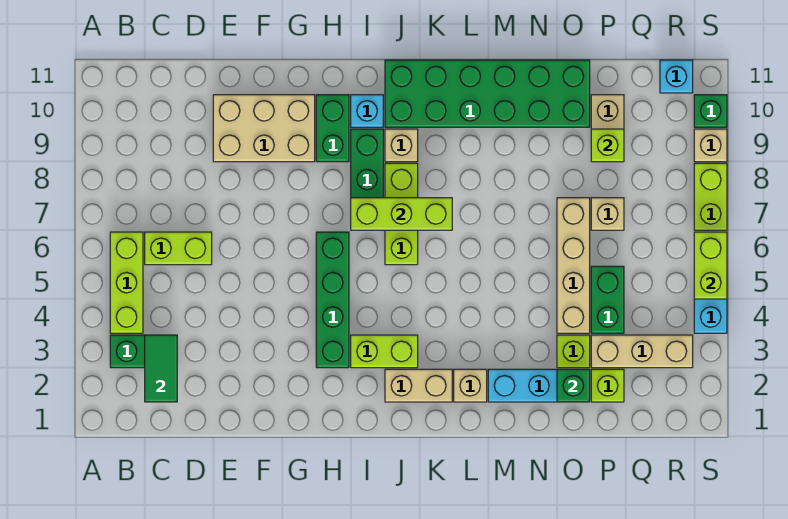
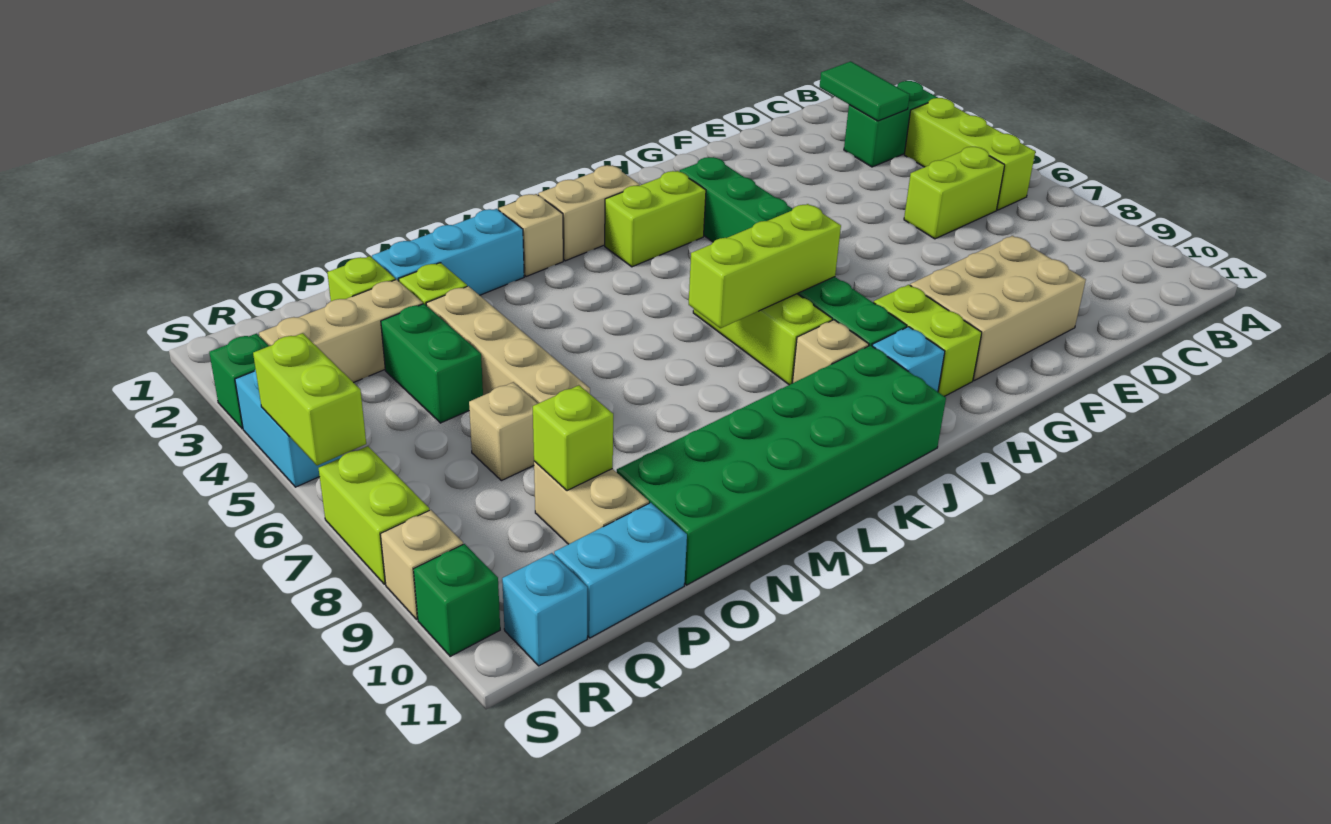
green brick H9:H10 level 1 -> lime brick H9:H10 level 1
green brick O2 level 2 -> green brick S3 level 1
none -> cyan brick P11:Q11 level 1

